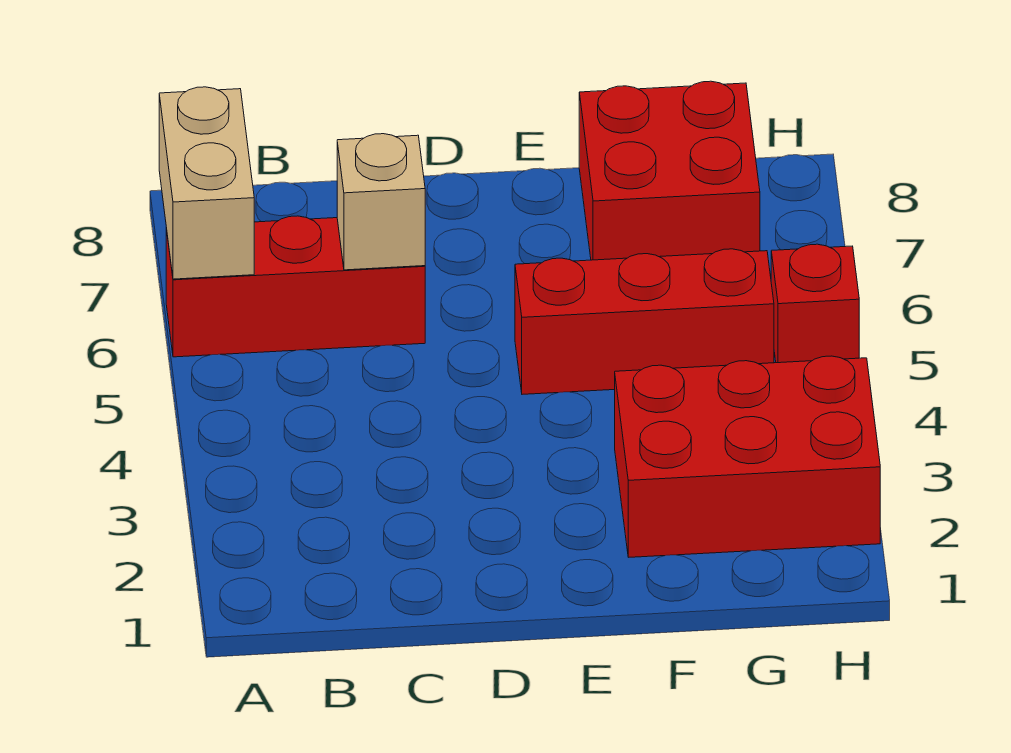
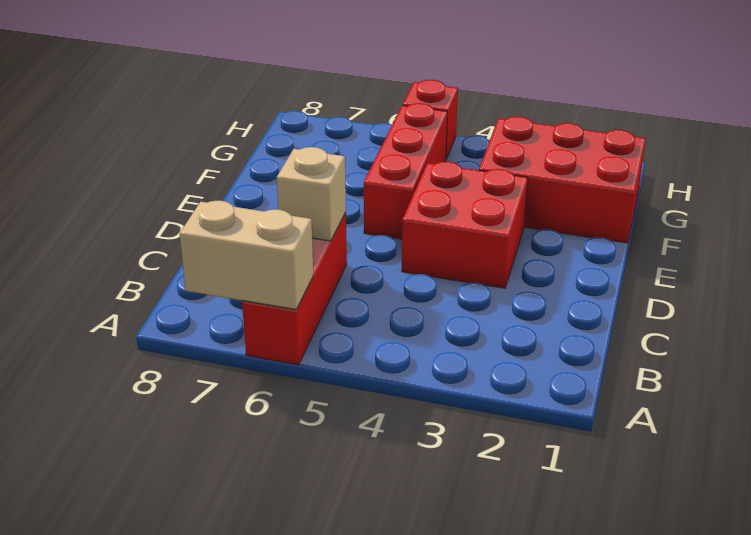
red brick F2:H3 level 1 -> red brick F1:G3 level 1
red brick F7:G8 level 1 -> red brick D3:E4 level 1

